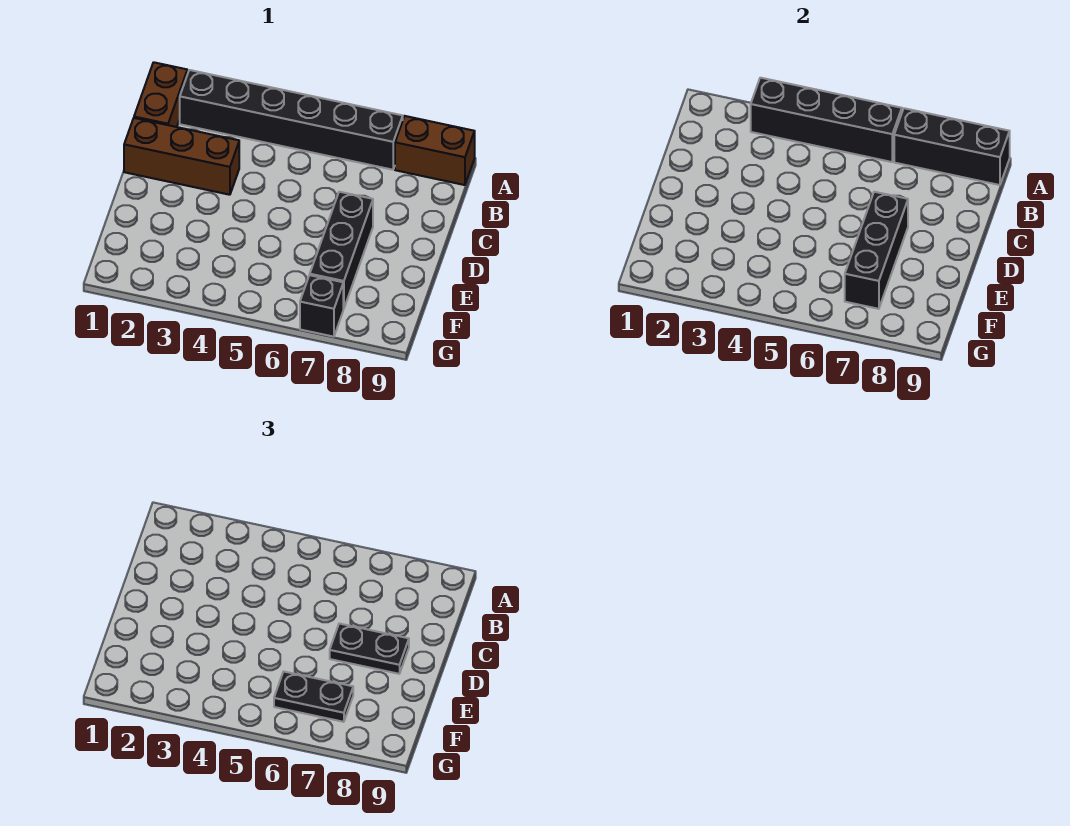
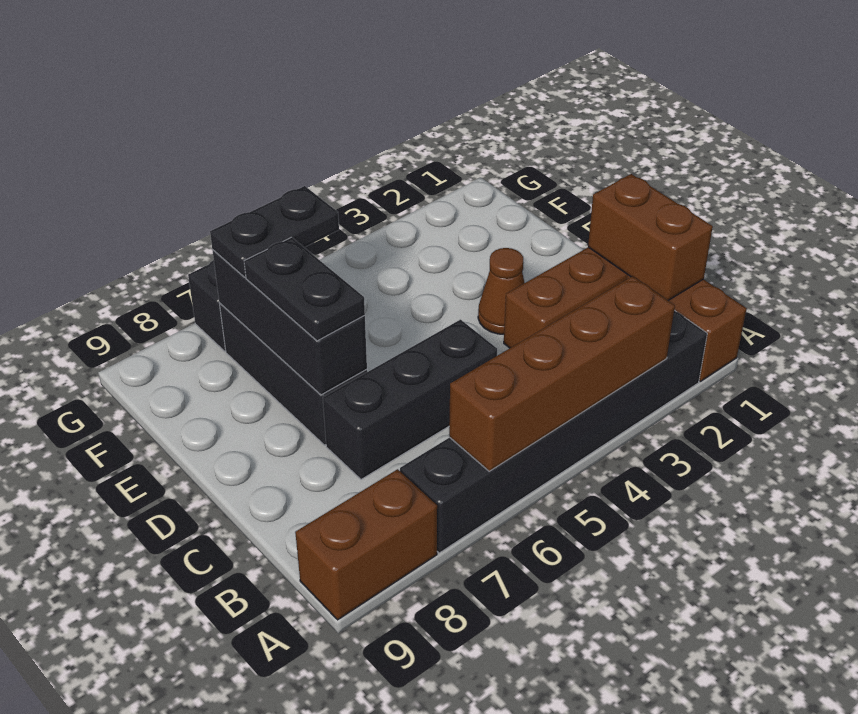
black brick A3:A6 level 2 -> brown brick A3:A6 level 2
black brick A7:A9 level 2 -> black brick C5:C7 level 1
none -> brown brick B1:C1 level 2
none -> brown cone D3 level 1
black plate D7:D8 level 3 -> black plate D7:E7 level 3

